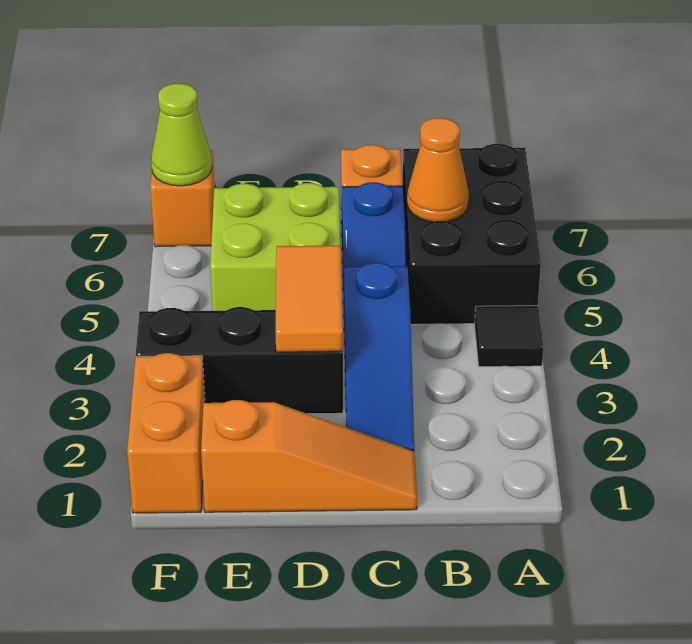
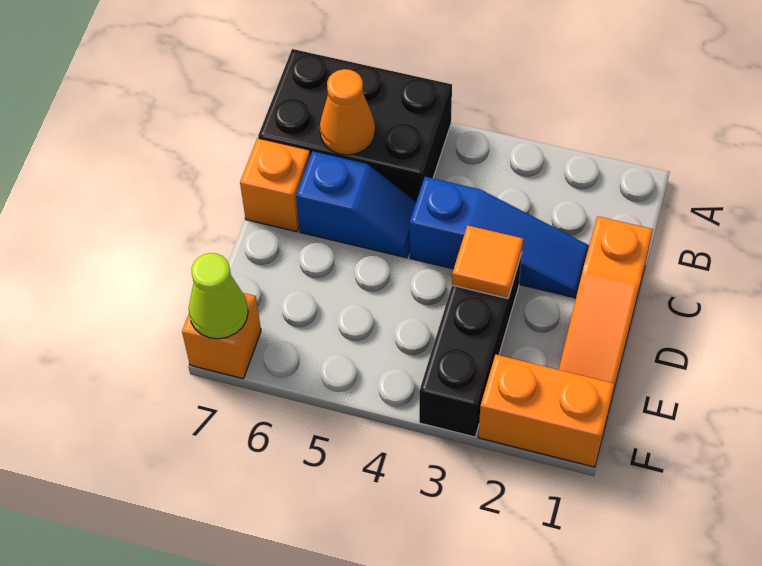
black tile A4 level 1 -> none
orange slope C1:E1 level 1 top E -> orange slope C1:E1 level 1 top C
orange tile D3:D4 level 2 -> orange tile D3 level 2
lime brick D5:E6 level 1 -> none

